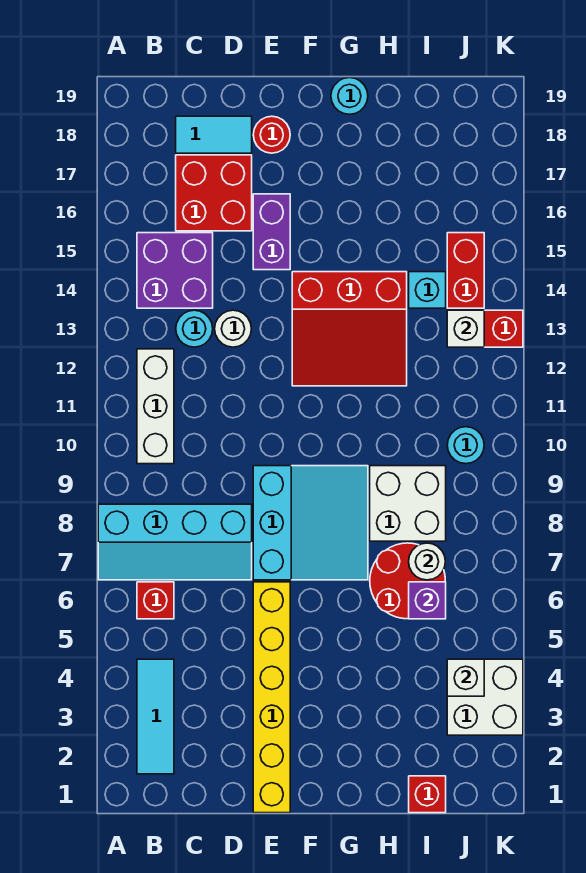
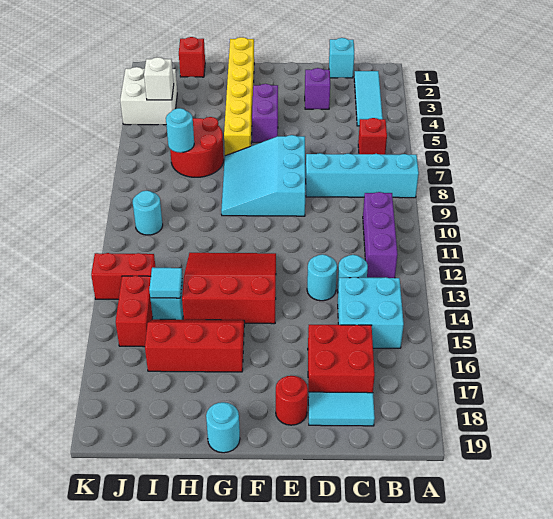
white brick B10:B12 level 1 -> purple brick B10:B12 level 1
purple brick B14:C15 level 1 -> cyan brick B14:C15 level 1
none -> cyan brick C1 level 1
white round brick D13 level 1 -> cyan round brick D13 level 1
yellow brick E1:E6 level 1 -> yellow brick G1:G6 level 1
purple brick E15:E16 level 1 -> purple brick F4:F5 level 1
none -> red slope G15:I16 level 1 top 16
white brick H8:I9 level 1 -> none
purple brick I6 level 2 -> purple brick D3 level 1
white round brick I7 level 2 -> cyan round brick I7 level 2
none -> cyan tile I14 level 2
white brick J13 level 2 -> none

